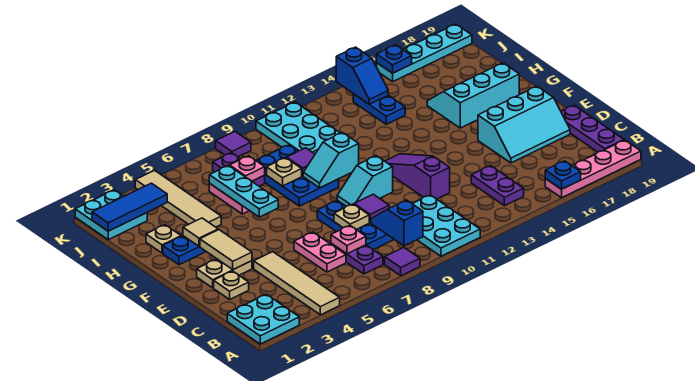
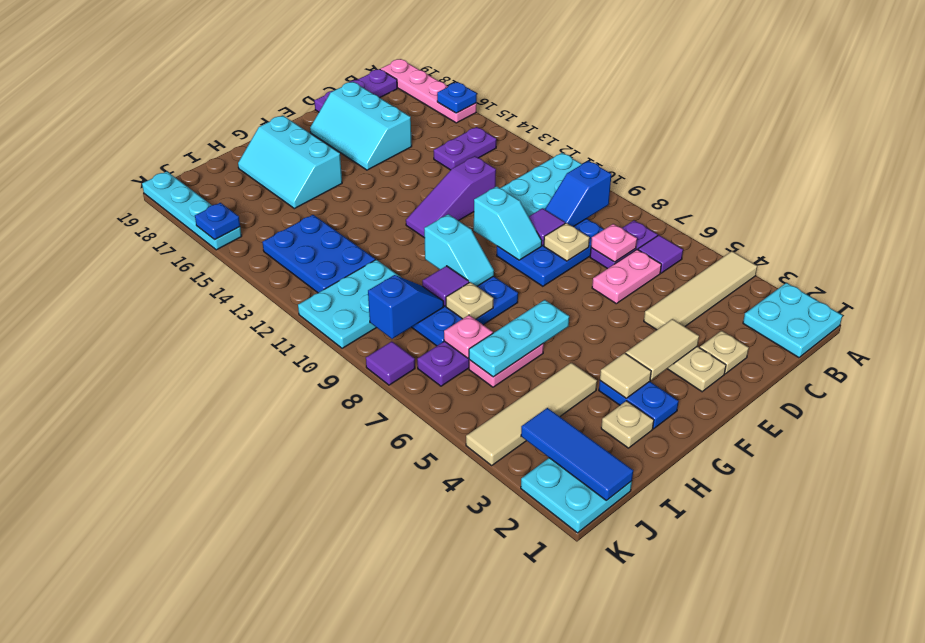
purple tile A8 level 1 -> purple tile B6 level 1
cyan slope D16:E18 level 1 top E -> cyan slope D16:E18 level 1 top D
blue plate I14:J14 level 1 -> blue plate I12:J14 level 1
blue slope J14:K14 level 2 top K -> blue slope I9:J9 level 2 top J

